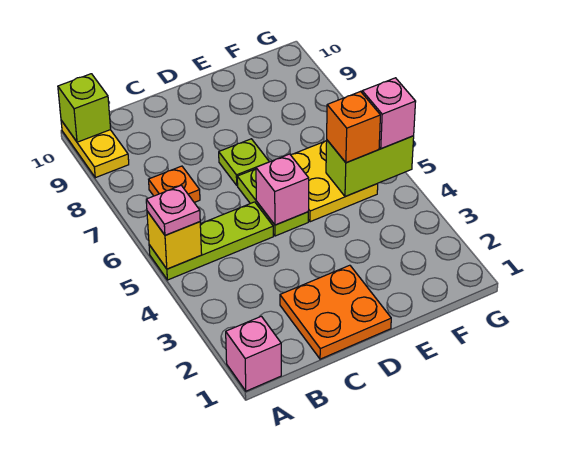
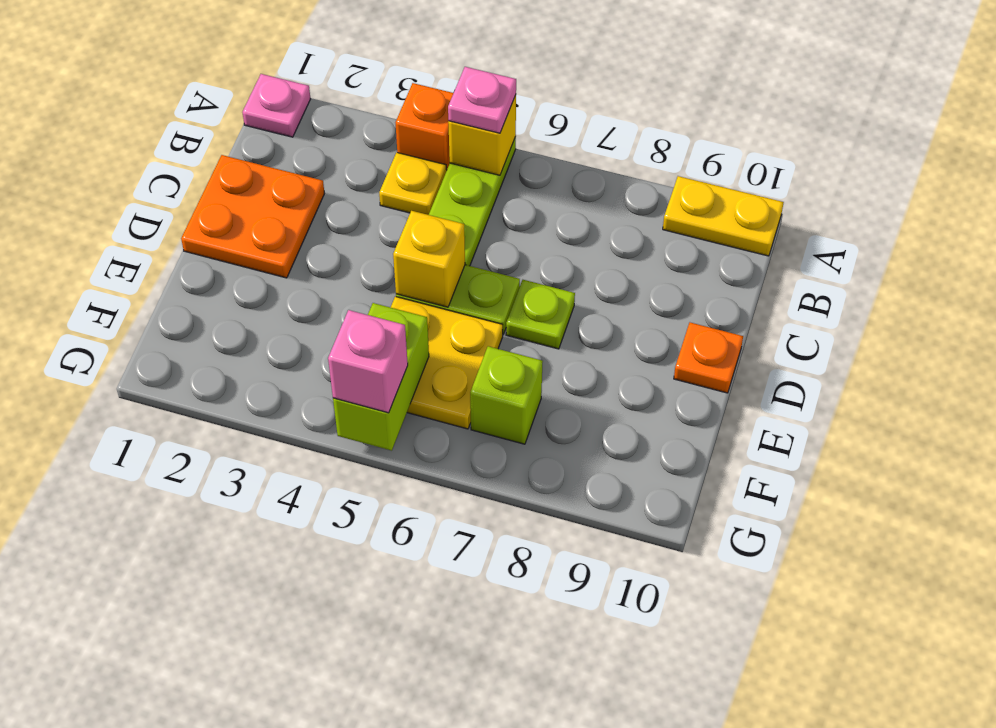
pink brick A1 level 1 -> pink plate A1 level 1
lime brick A10 level 2 -> lime brick F7 level 1
none -> yellow plate B4 level 1
orange plate B7 level 1 -> orange plate D10 level 1
pink brick D5 level 2 -> yellow brick D5 level 2
orange brick F5 level 3 -> orange brick A4 level 1

